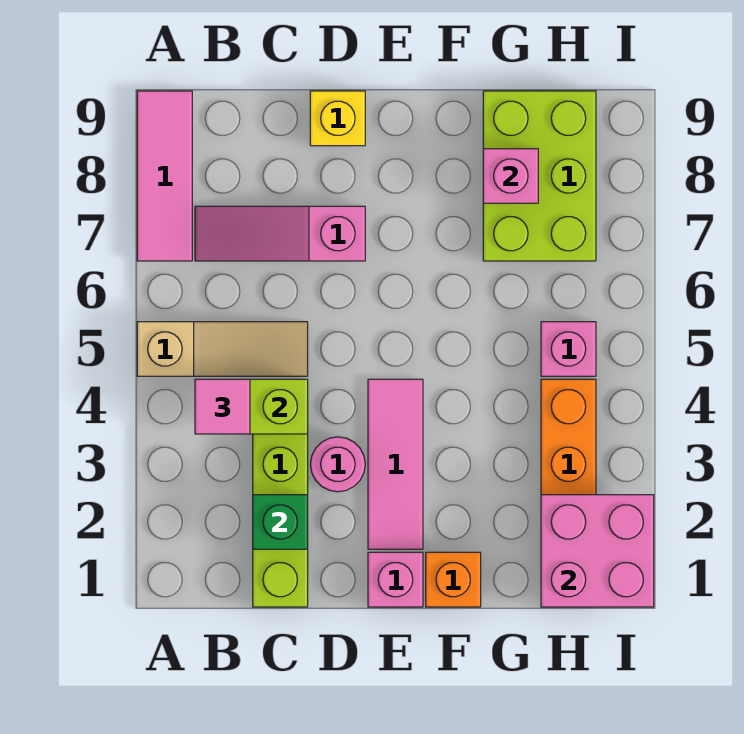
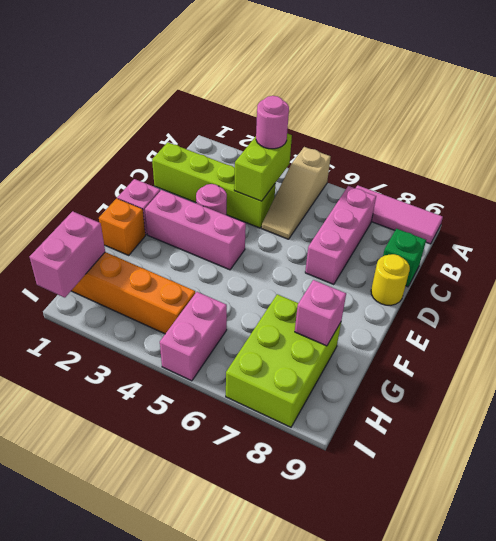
pink tile B4 level 3 -> pink round brick B4 level 3
pink slope B7:D7 level 1 top D -> pink brick B7:D7 level 1
green brick C2 level 2 -> green brick C9 level 1
yellow brick D9 level 1 -> yellow round brick D9 level 1
pink tile E2:E4 level 1 -> pink brick E2:E4 level 1
lime brick G7:H9 level 1 -> lime brick G7:I8 level 1
pink brick H1:I2 level 2 -> pink brick H1:I1 level 2
pink brick H5 level 1 -> pink brick H5:I5 level 1

